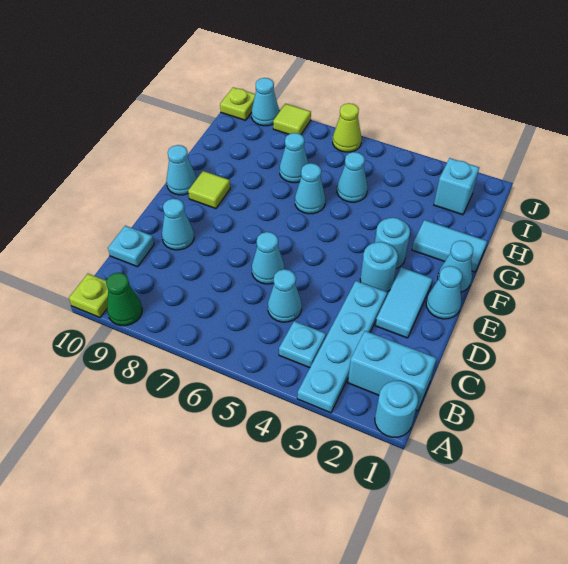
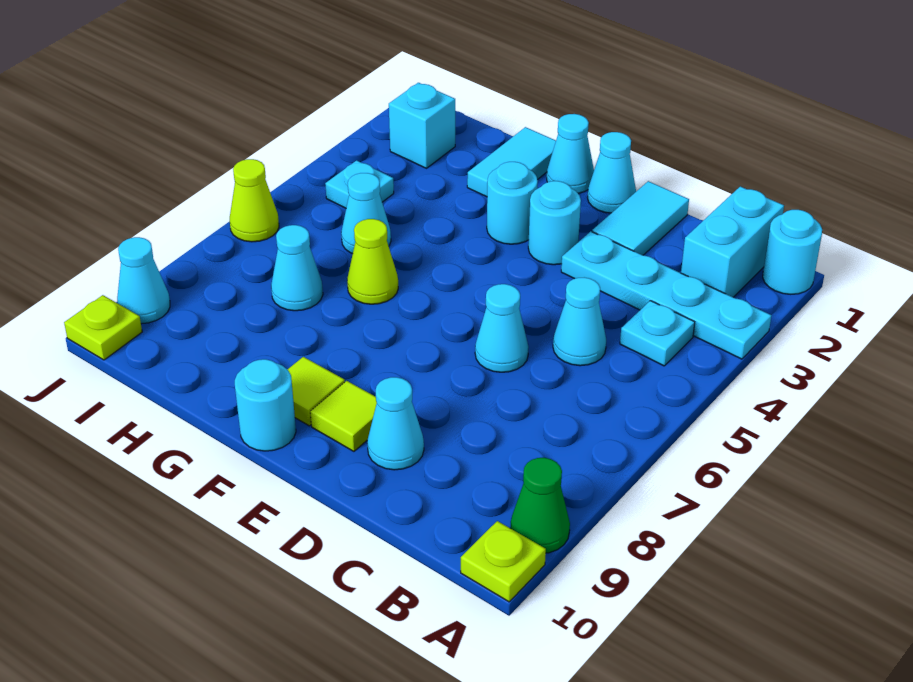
cyan plate C10 level 1 -> cyan plate I4 level 1
cyan tile D2:E2 level 1 -> cyan tile D1:D2 level 1
cyan cone F10 level 1 -> cyan round brick F10 level 1
cyan cone G6 level 1 -> lime cone G6 level 1
lime tile J8 level 1 -> lime tile E9 level 1

